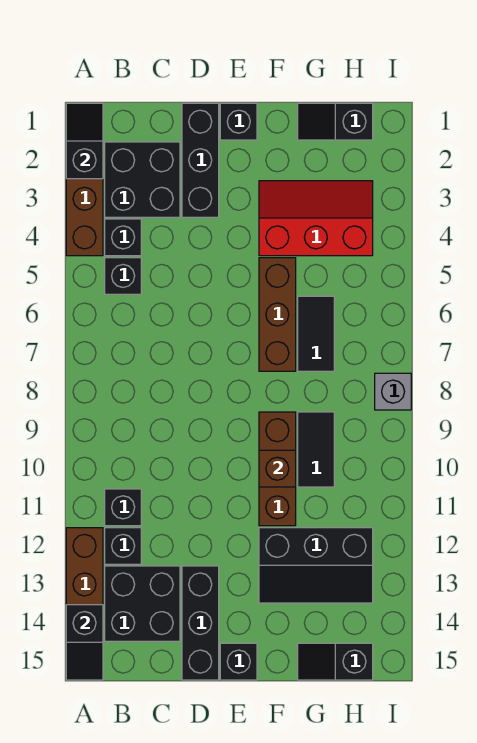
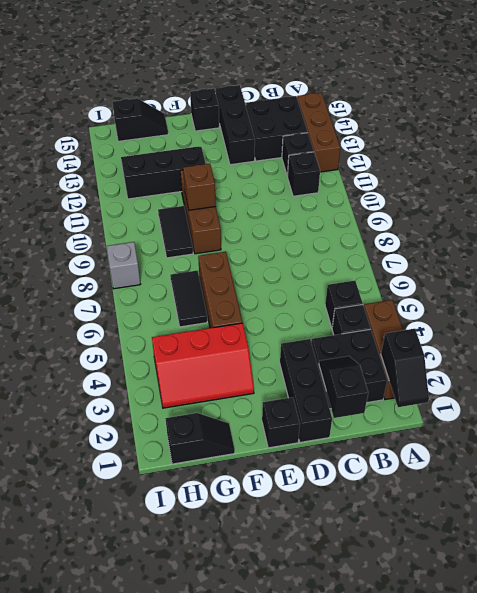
black slope A14:A15 level 2 top 14 -> black slope C1:C2 level 2 top 1

